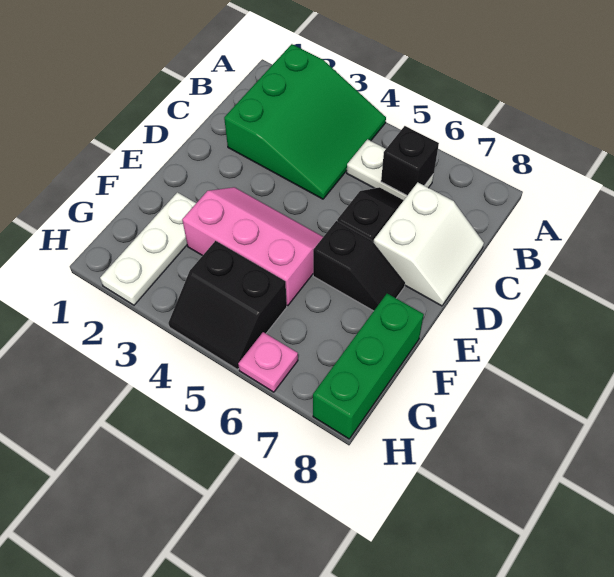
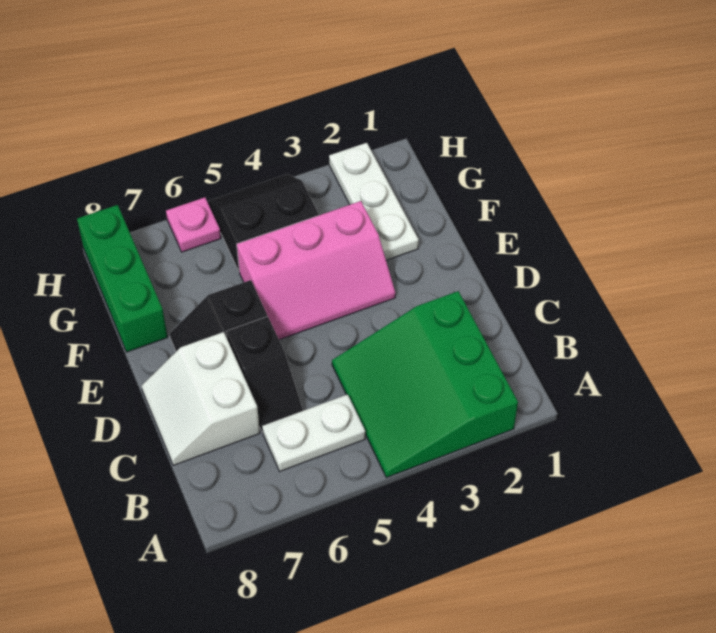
black brick B6 level 2 -> none

